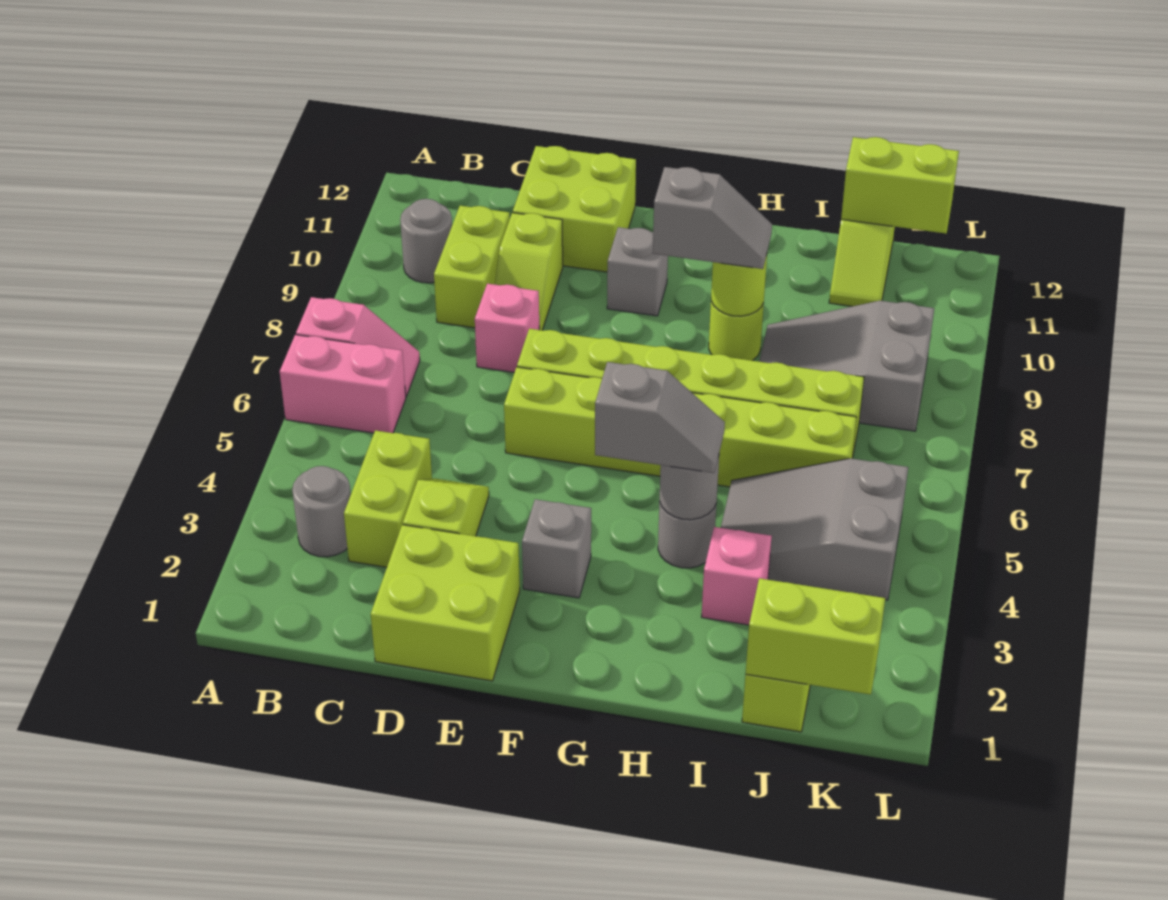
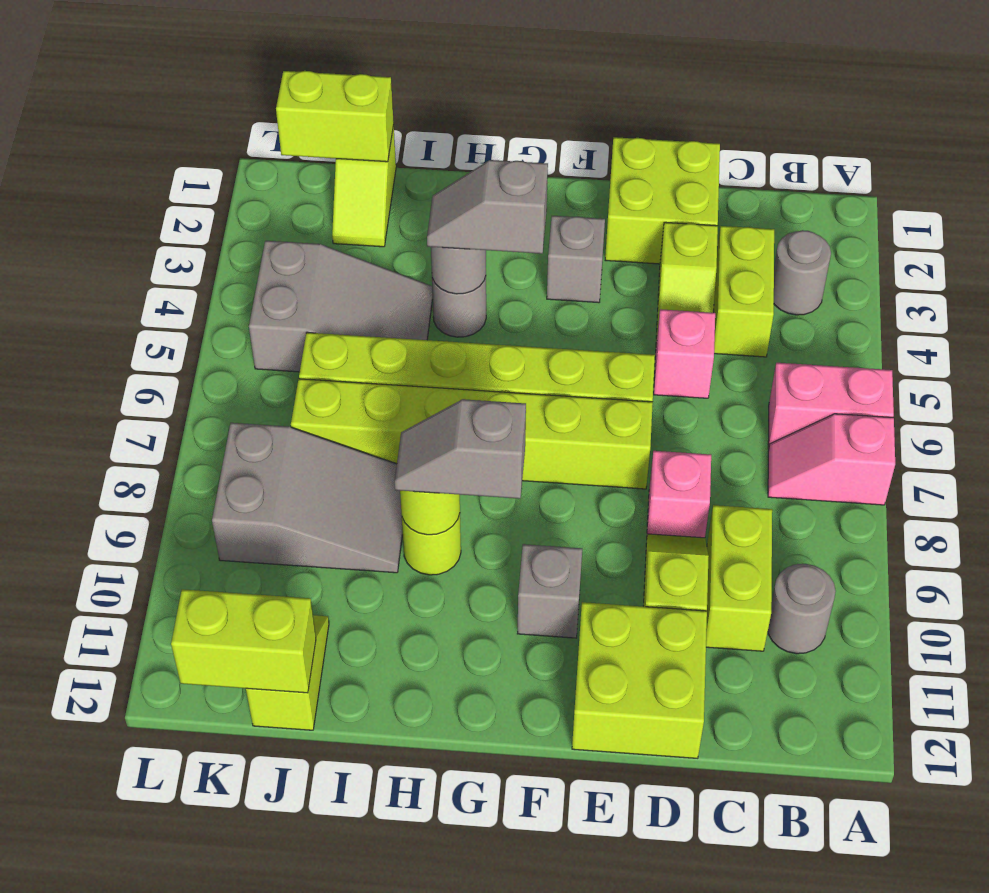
pink brick I3 level 1 -> pink brick D5 level 1

